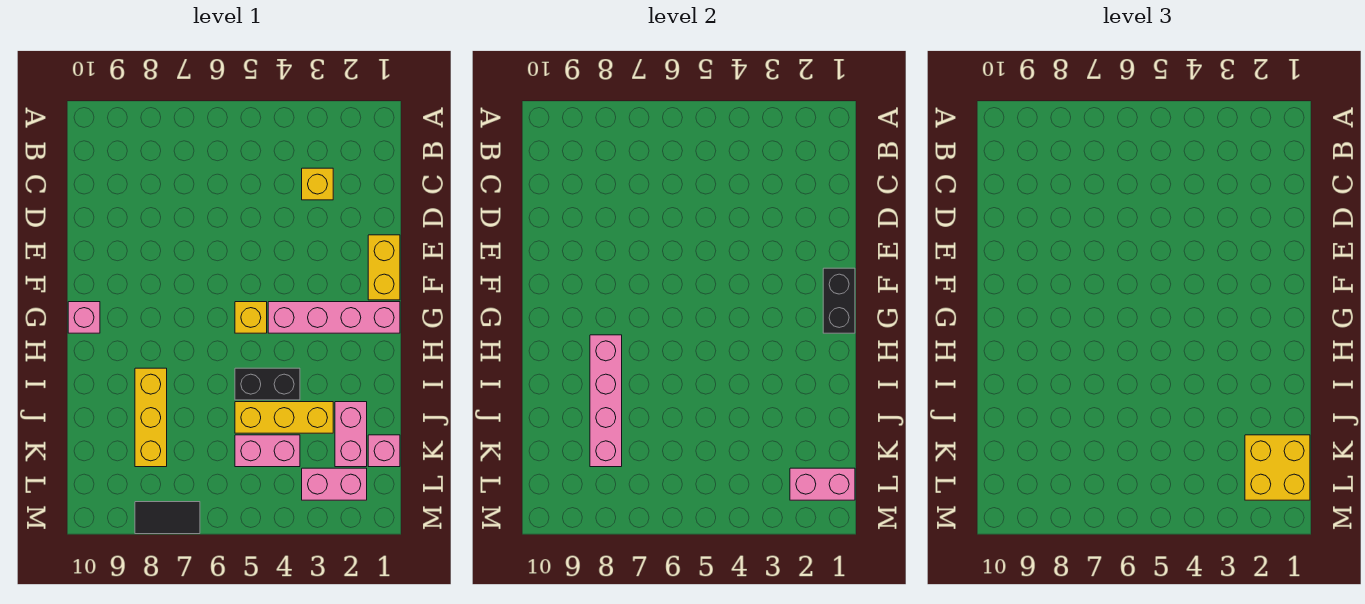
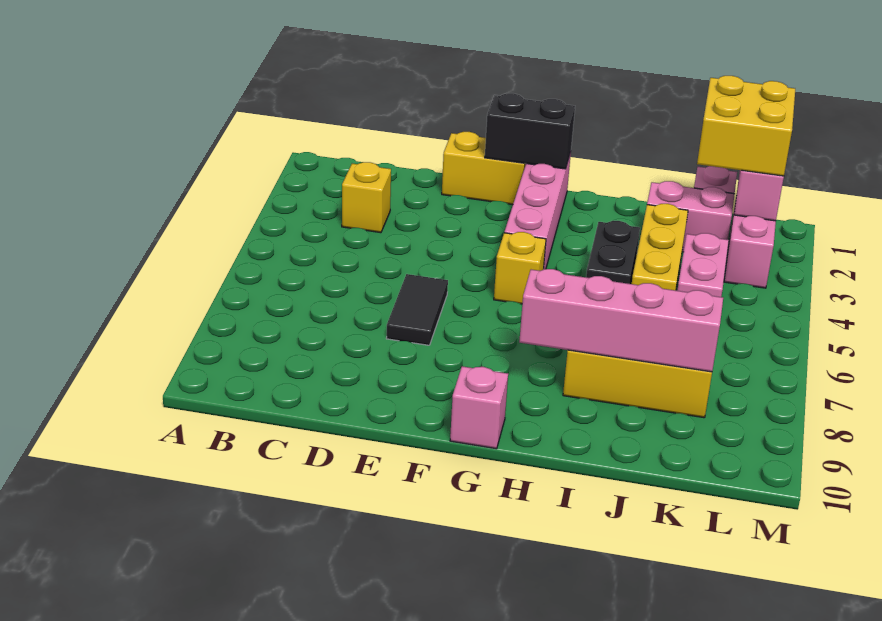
black tile M7:M8 level 1 -> black tile E6:E7 level 1

